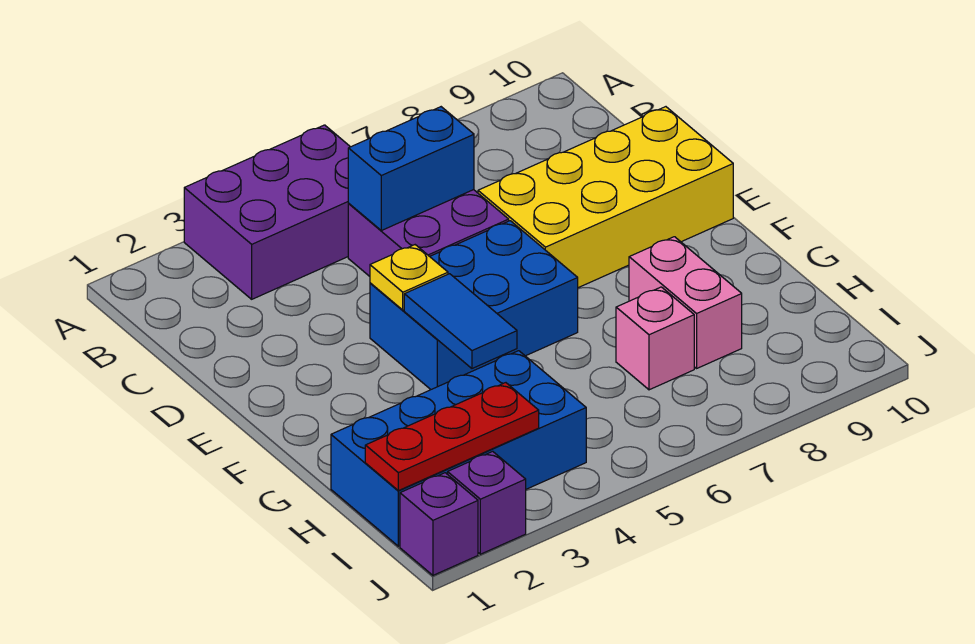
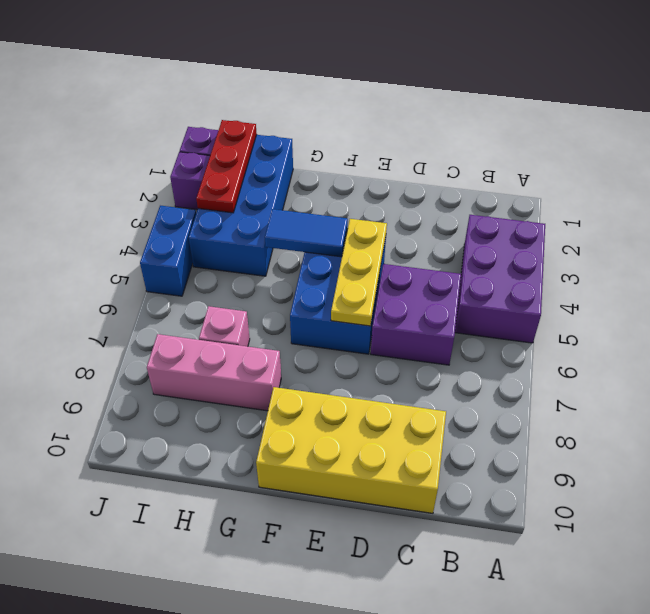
blue brick C5:C6 level 2 -> blue brick J4:J5 level 1
yellow brick D7:E10 level 1 -> yellow brick C9:F10 level 1
yellow plate E4 level 2 -> yellow plate E4:E6 level 2
pink brick G8:H8 level 1 -> pink brick G8:I8 level 1

